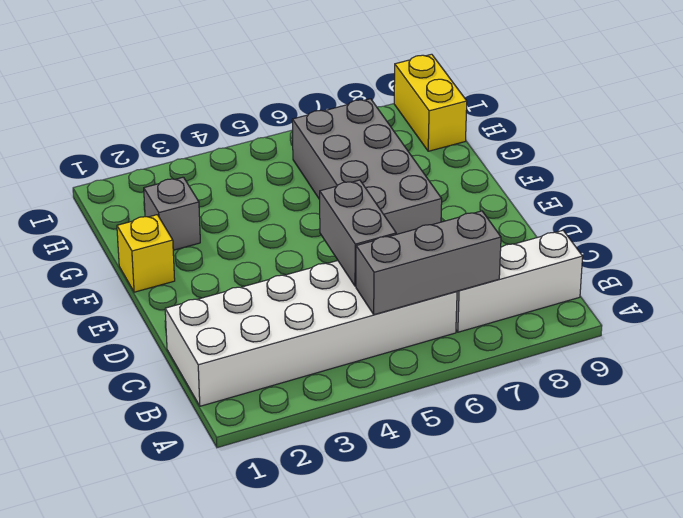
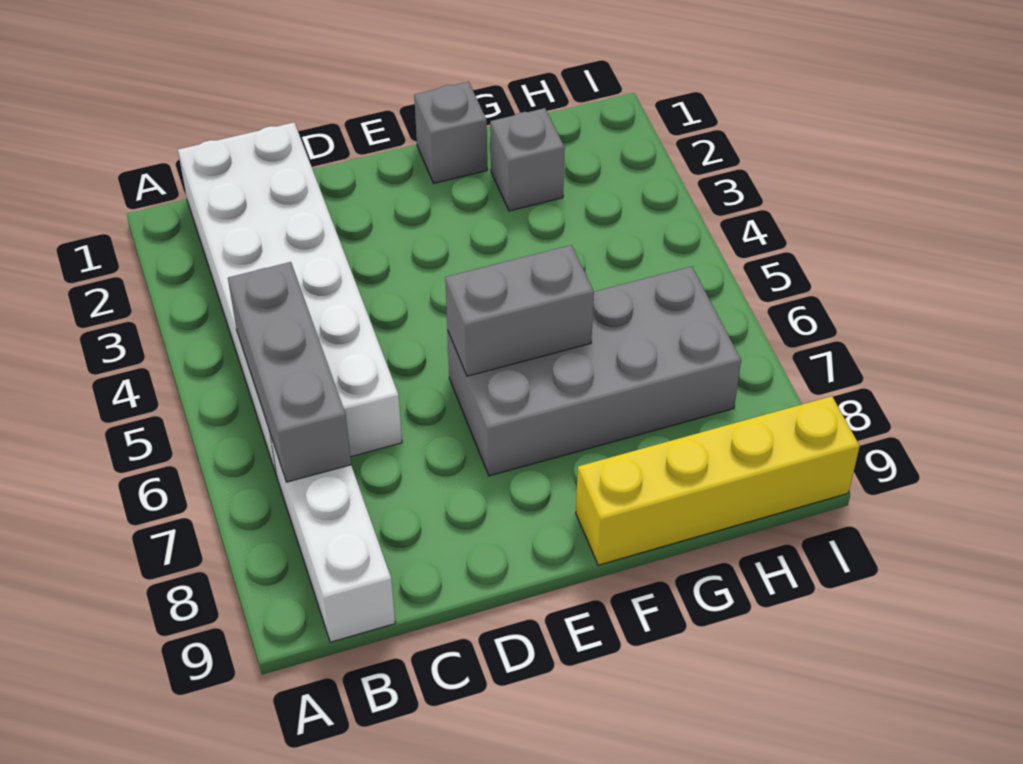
grey brick C5:D5 level 2 -> grey brick E6:F6 level 2
yellow brick F1 level 1 -> grey brick F1 level 1
yellow brick H9:I9 level 1 -> yellow brick F9:I9 level 1

